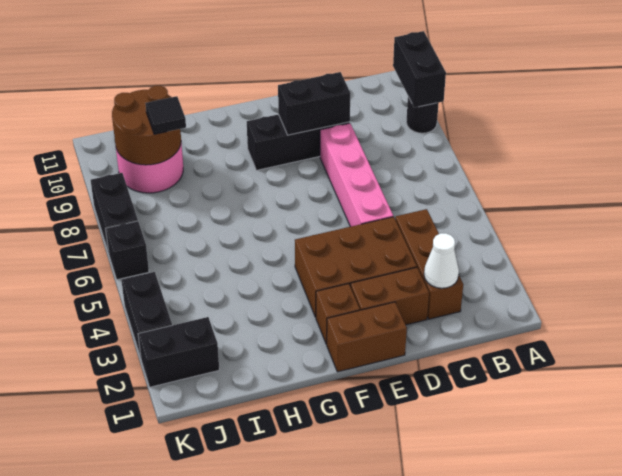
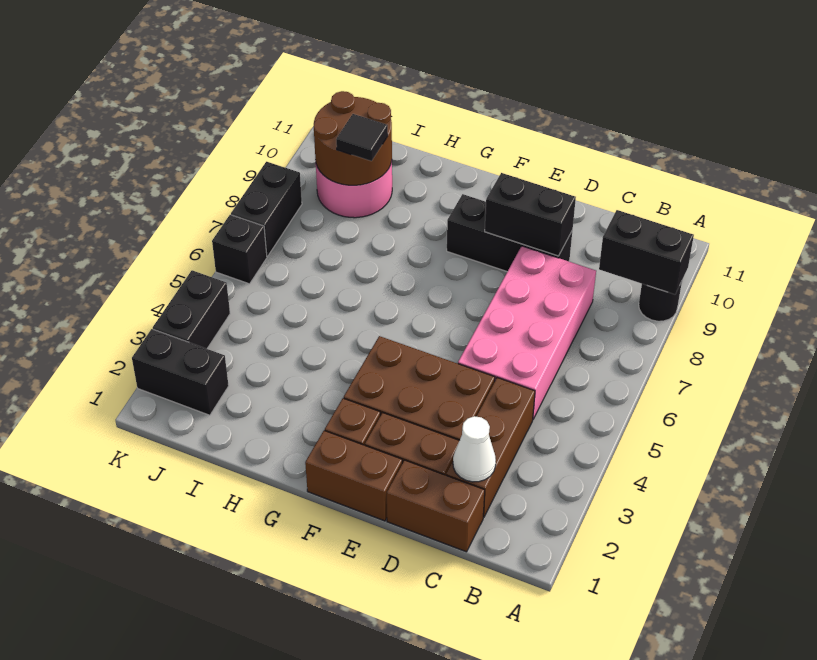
black brick A9:A10 level 2 -> black brick A9:B9 level 2
none -> brown brick C1:D1 level 1
pink brick D5:D8 level 1 -> pink brick C5:D8 level 1

